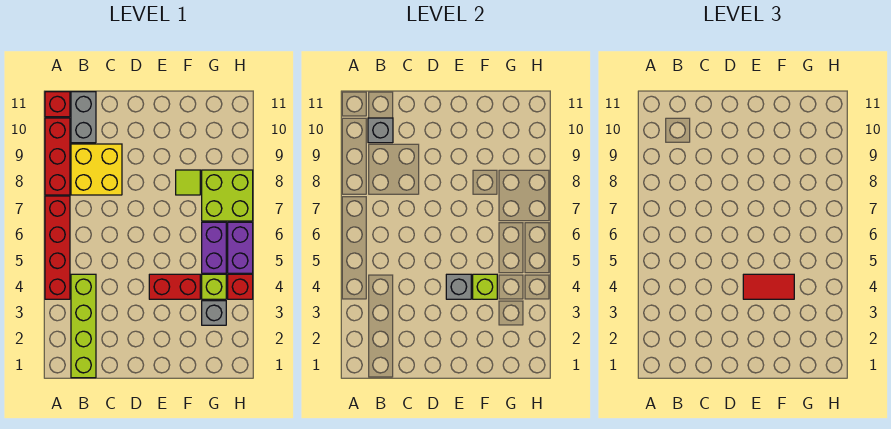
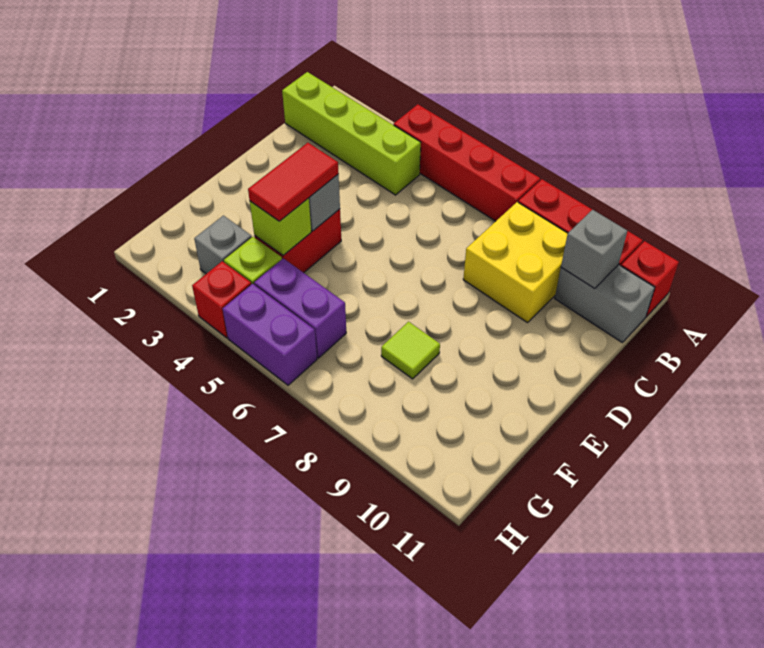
lime brick G7:H8 level 1 -> none

